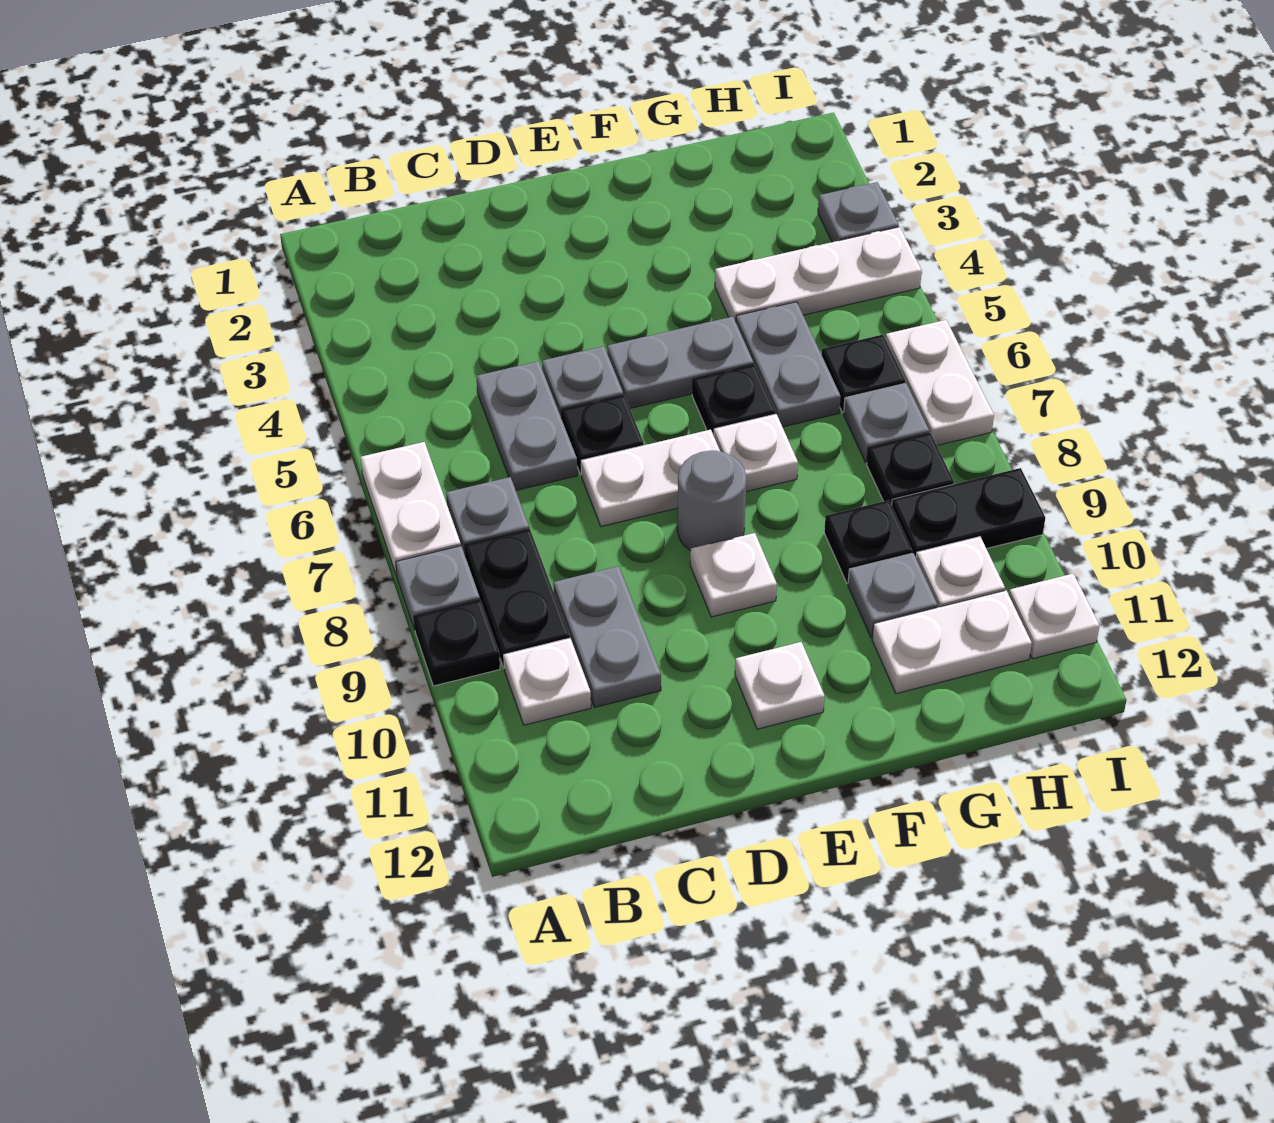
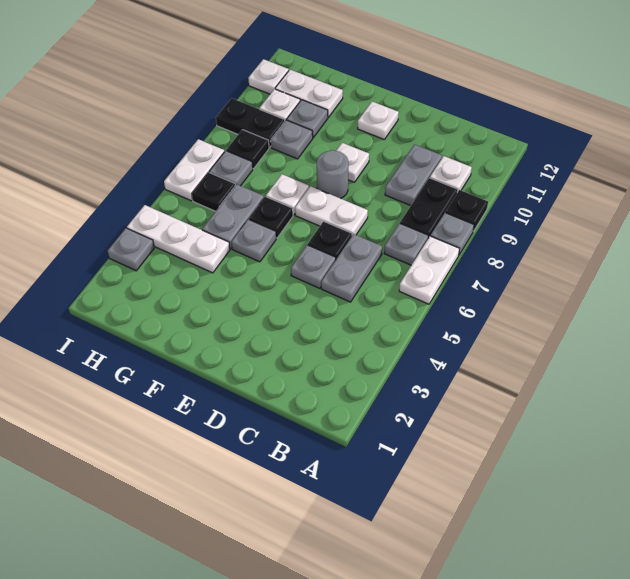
grey plate E5:F5 level 1 -> grey plate F5 level 1
black plate G9 level 1 -> grey plate G9 level 1

